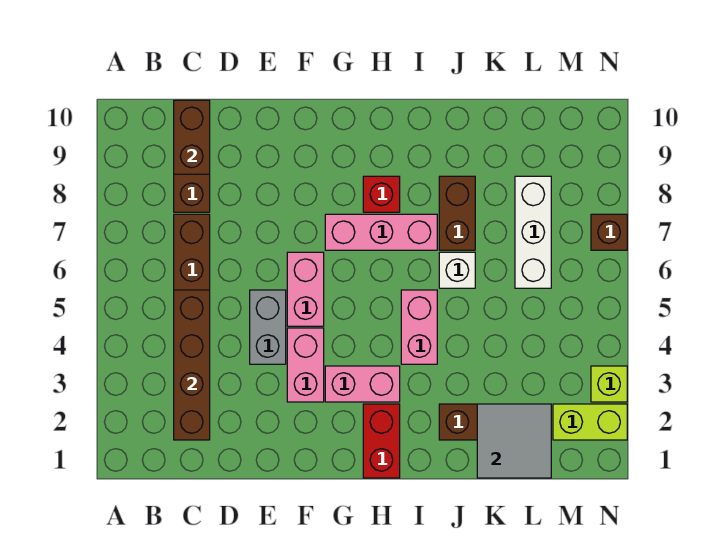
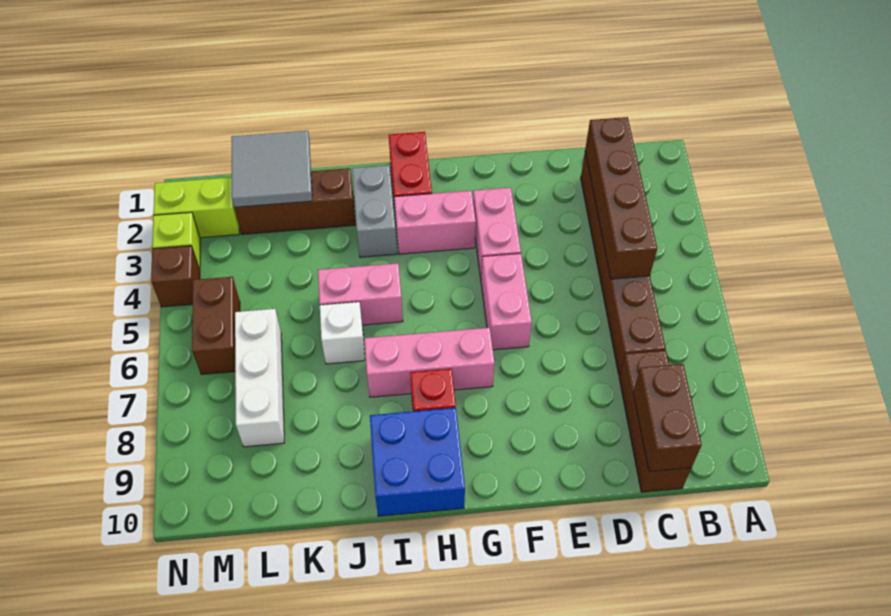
grey brick E4:E5 level 1 -> grey brick I2:I3 level 1
none -> blue brick H9:I10 level 1
pink brick I4:I5 level 1 -> pink brick I5:J5 level 1
brown brick J7:J8 level 1 -> brown brick M5:M6 level 1
brown brick N7 level 1 -> brown brick N4 level 1

